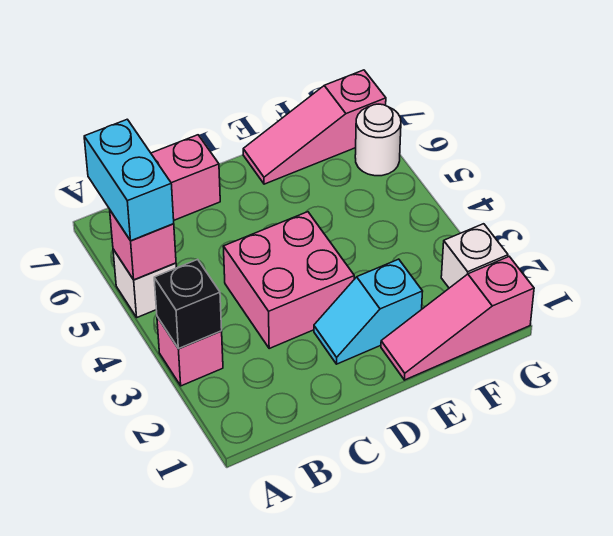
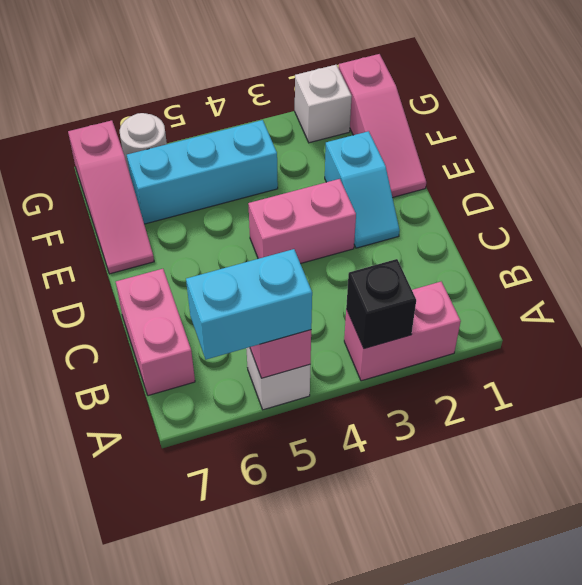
pink brick A3 level 1 -> pink brick A2:A3 level 1
pink brick C3:D4 level 1 -> pink brick D3:D4 level 1
none -> cyan brick F4:F6 level 1

